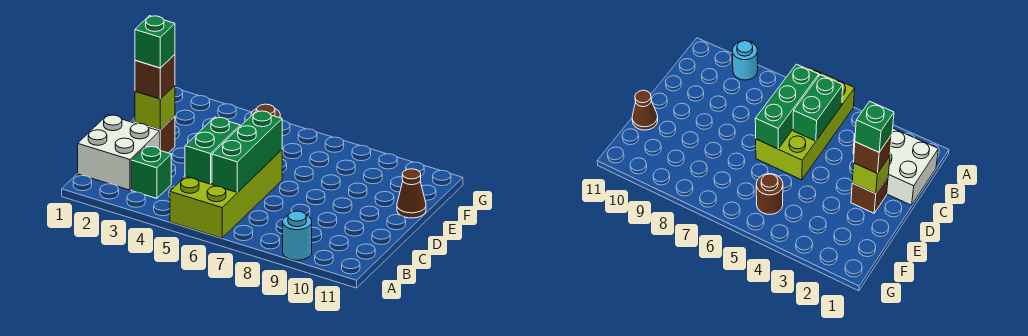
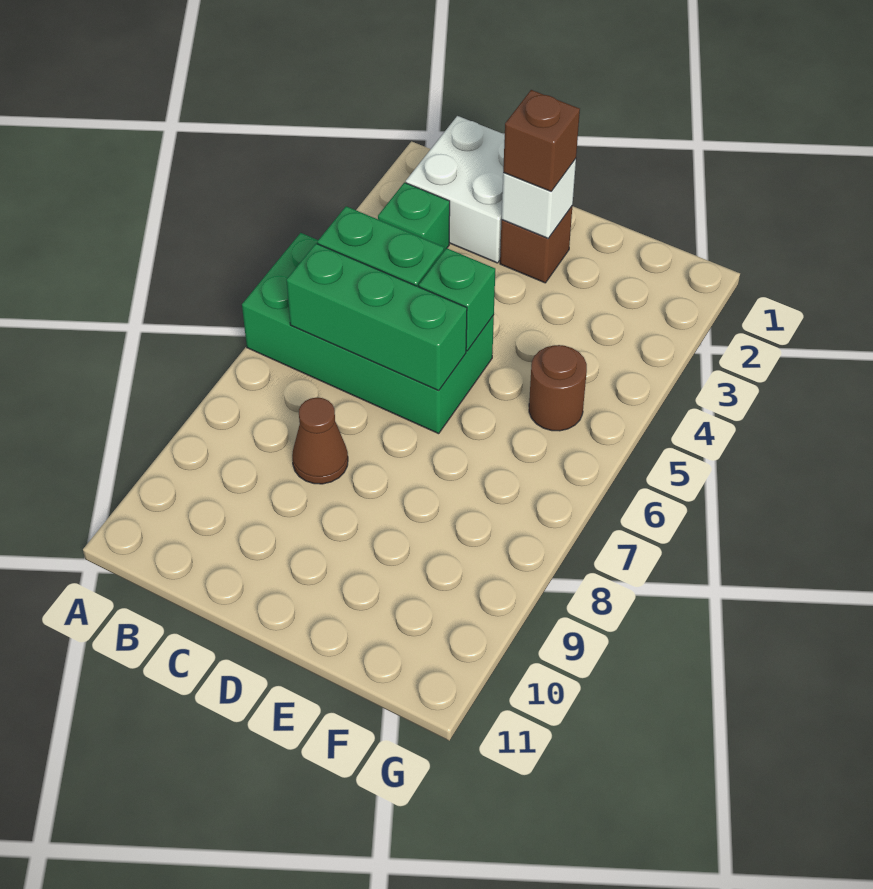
lime brick A5:D6 level 1 -> green brick A5:D6 level 1
cyan round brick A9 level 1 -> none
lime brick D2 level 2 -> white brick D2 level 2
green brick D2 level 4 -> green brick D5 level 2
brown cone E11 level 1 -> brown cone C8 level 1

